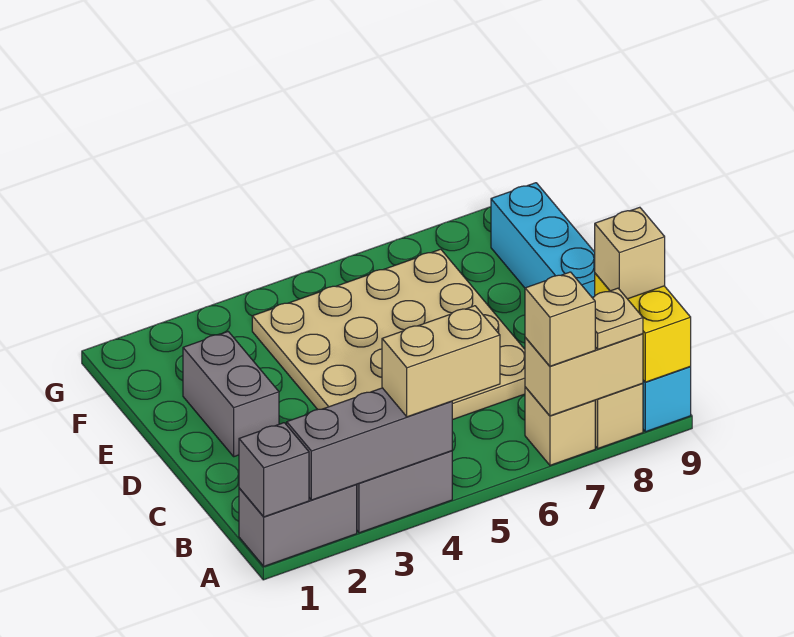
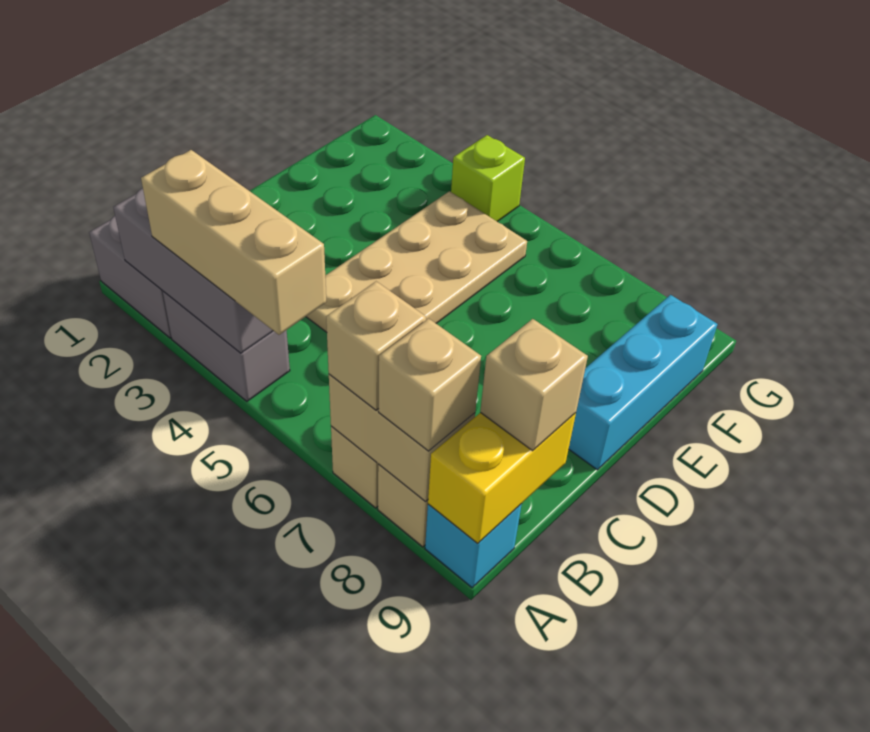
grey brick A1 level 2 -> none
tan brick A4:A5 level 3 -> tan brick A3:A5 level 3
tan plate A8 level 3 -> tan brick A8 level 3
tan plate C4:F7 level 1 -> tan plate C4:F5 level 1
grey brick D2:E2 level 1 -> none
none -> lime brick G4 level 1

